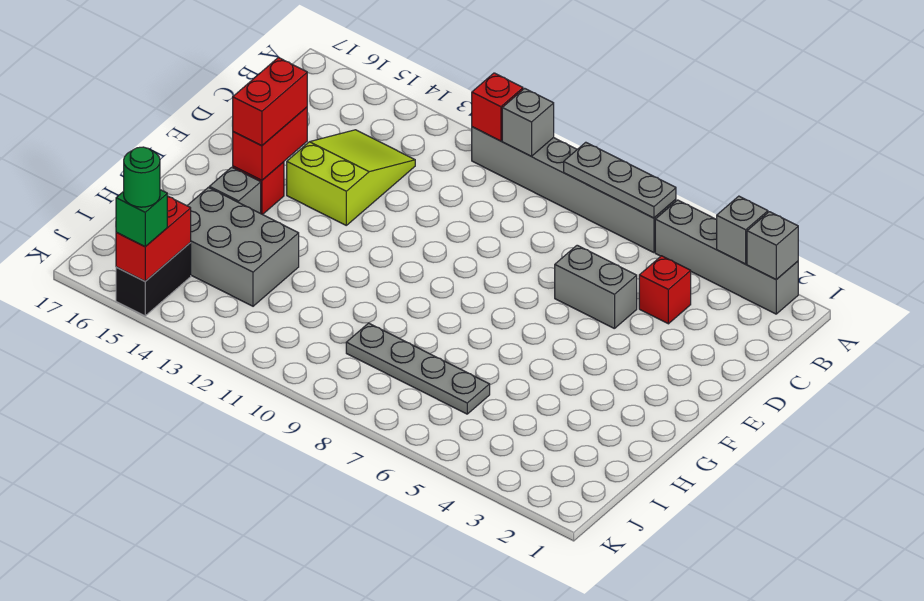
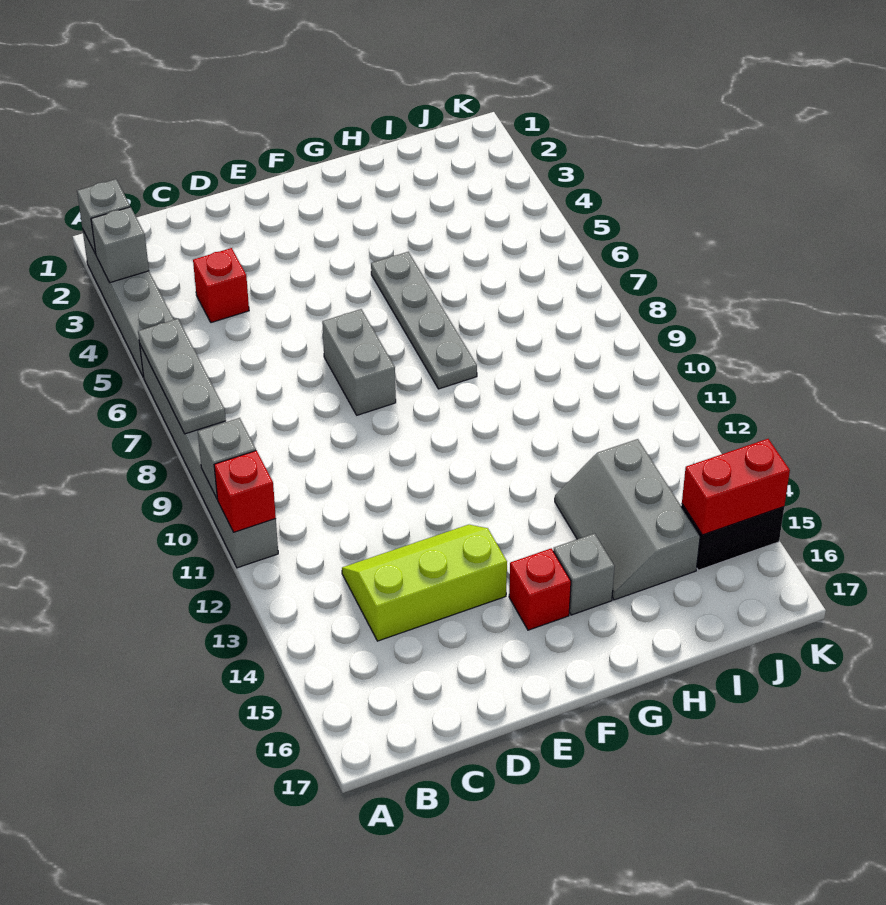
lime slope C13:E14 level 1 top E -> lime slope C13:E14 level 1 top 14
grey brick D5:D6 level 1 -> grey brick E7:E8 level 1
red brick E15:F15 level 2 -> none
red brick E15:F15 level 3 -> none
grey brick H13:I15 level 1 -> grey slope H13:I15 level 1 top I
grey plate I6:I9 level 1 -> grey plate G5:G8 level 1
green brick K15 level 3 -> none
green round brick K15 level 4 -> none

